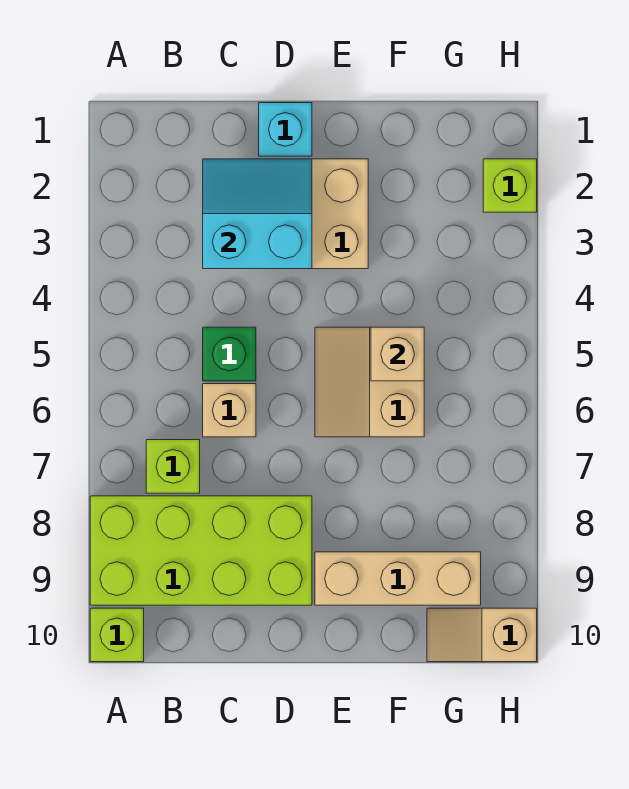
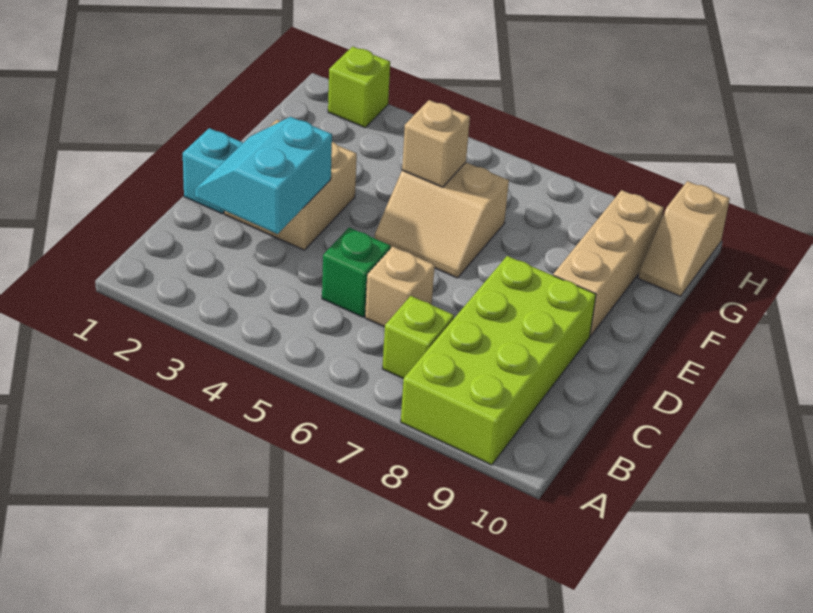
lime brick A10 level 1 -> none

